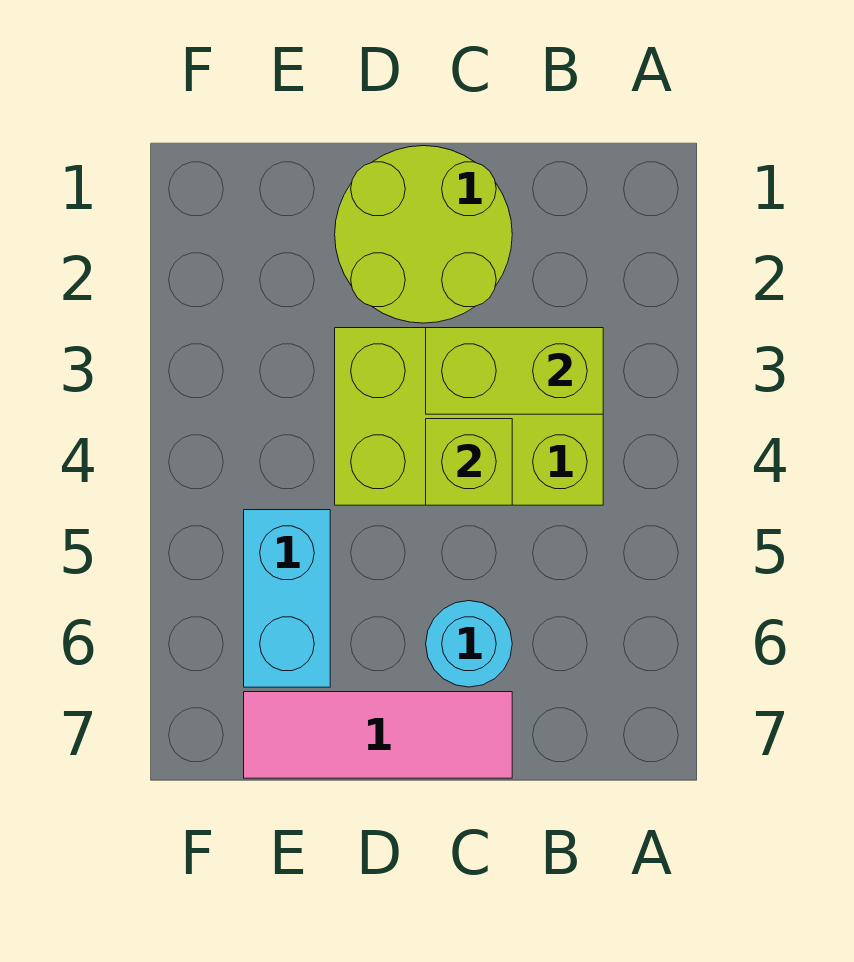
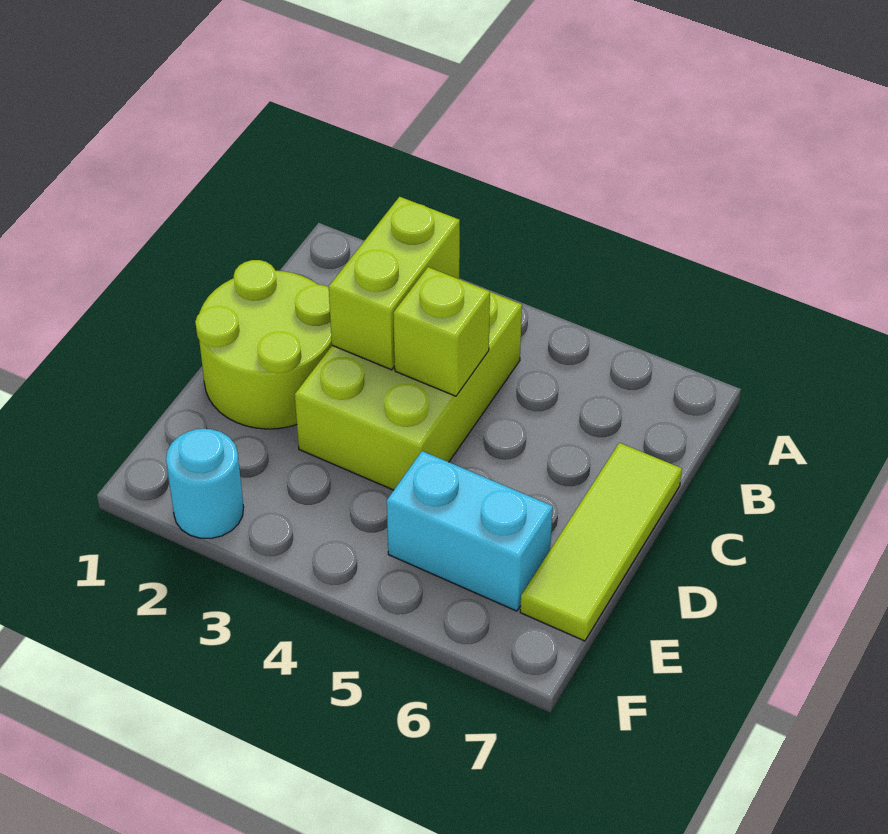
cyan round brick C6 level 1 -> cyan round brick F2 level 1
pink tile C7:E7 level 1 -> lime tile C7:E7 level 1

